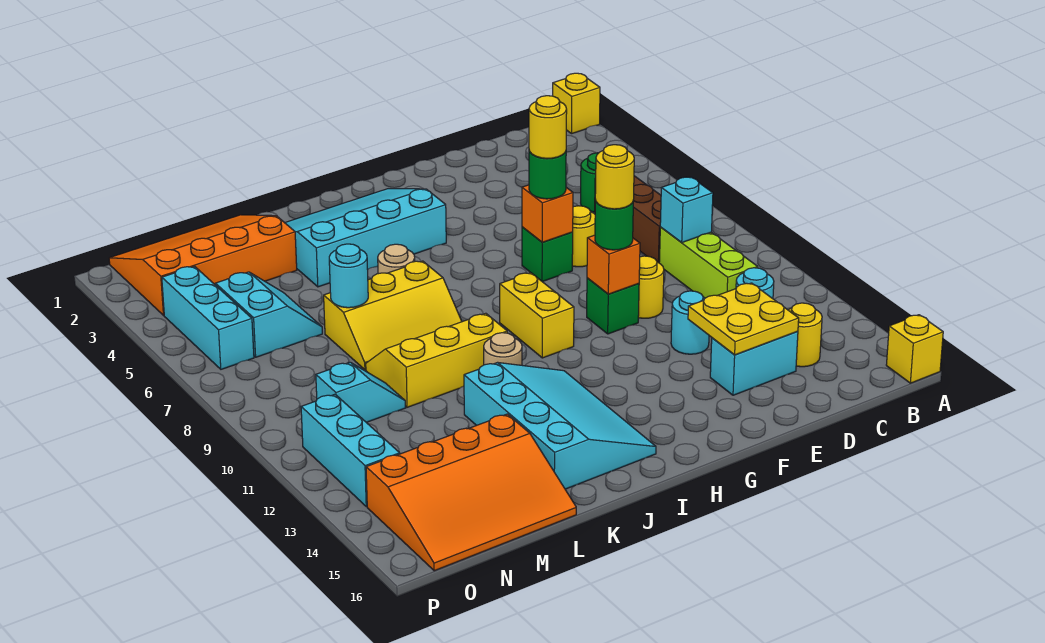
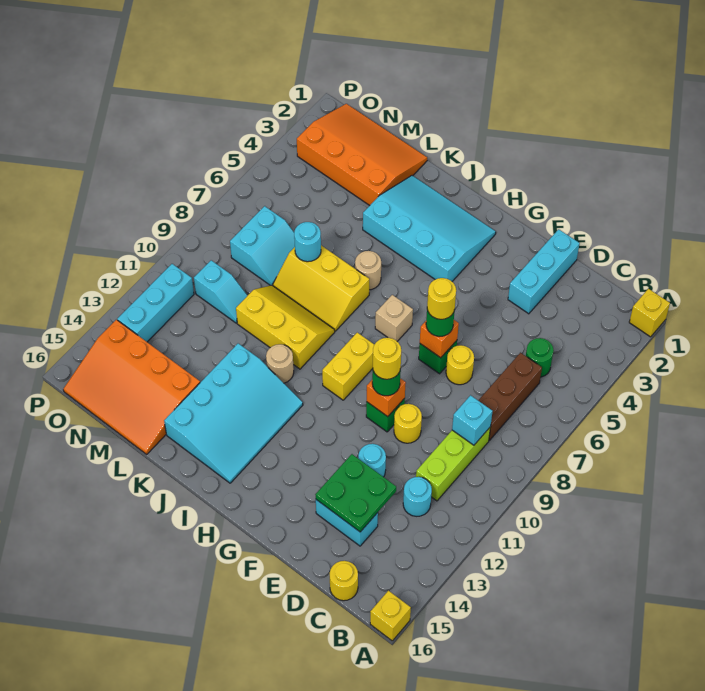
yellow round brick C14 level 1 -> yellow round brick C16 level 1
yellow plate D13:E14 level 2 -> green plate D13:E14 level 2
none -> tan brick H7 level 1
cyan slope M5:N6 level 1 top N -> cyan slope M7:N8 level 1 top N
cyan brick O4:O6 level 1 -> cyan brick E1:E3 level 1

